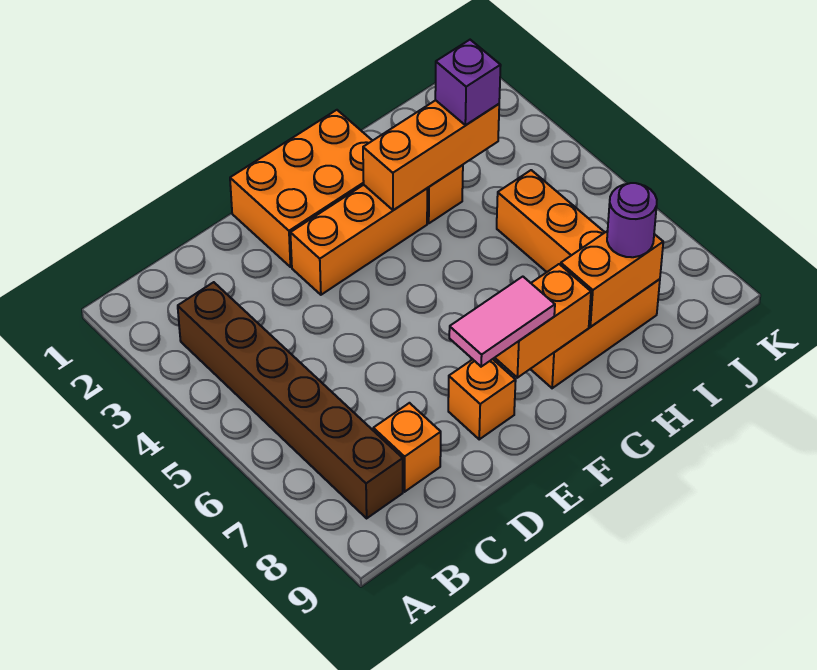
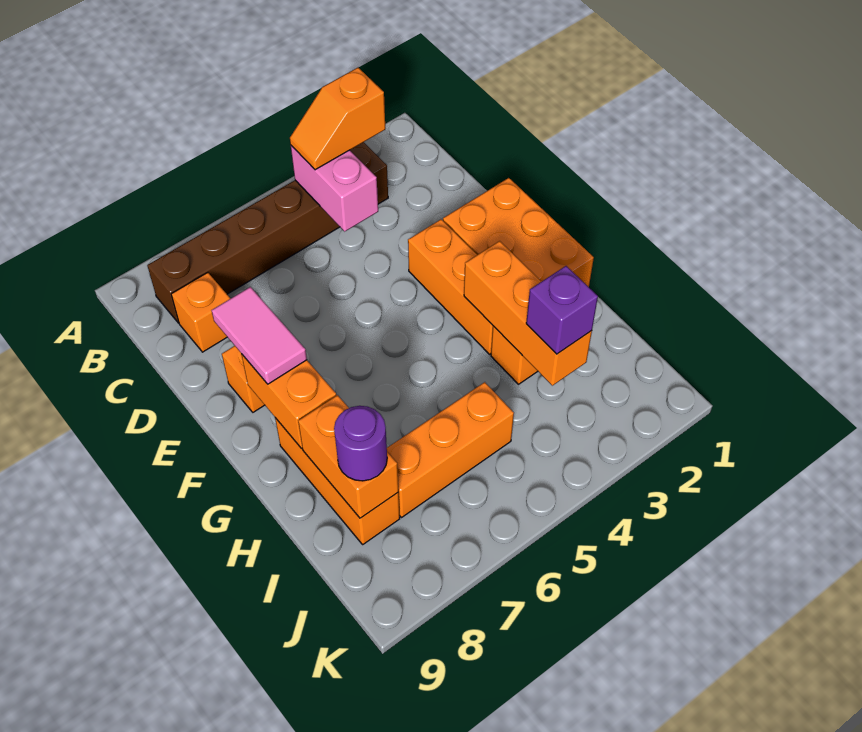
none -> orange slope B3:B4 level 3 top 3
none -> pink brick B4:C4 level 2

